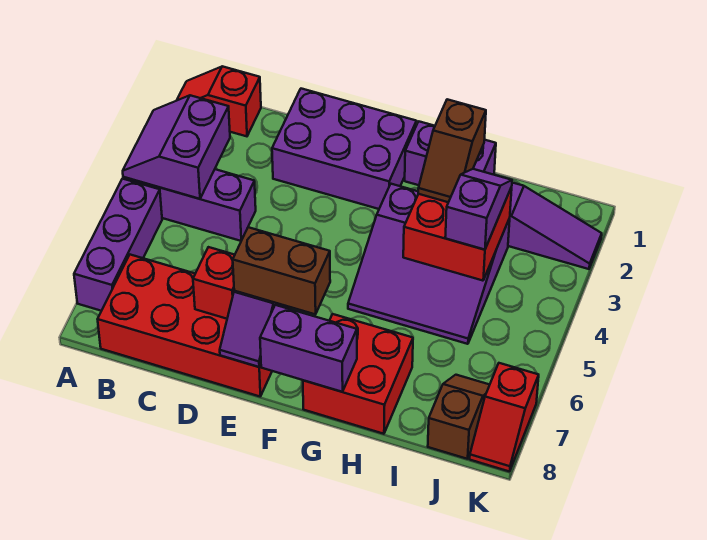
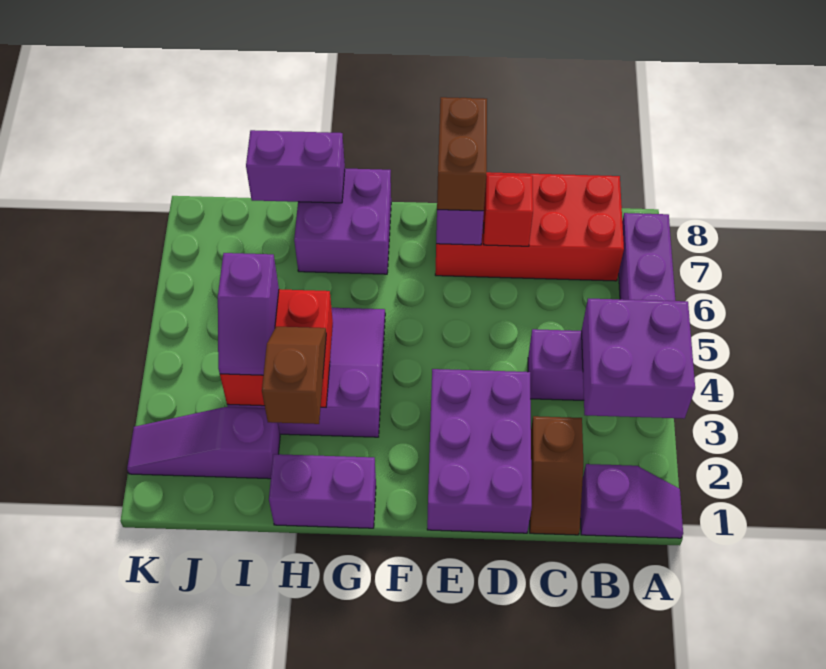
red slope A1:B1 level 1 top B -> purple slope A1:B1 level 1 top B
purple slope A3:B4 level 2 top B -> purple brick A3:B4 level 2
purple brick D1:F2 level 1 -> purple brick D1:E3 level 1
brown brick E7:F7 level 3 -> brown brick E7:E8 level 3
purple brick F8:G8 level 2 -> purple brick H8:I8 level 2
red brick G7:H8 level 1 -> purple brick G7:H8 level 1
brown slope J7:J8 level 1 top 8 -> brown slope C1:C2 level 1 top 2
red slope K7:K8 level 1 top 7 -> none

